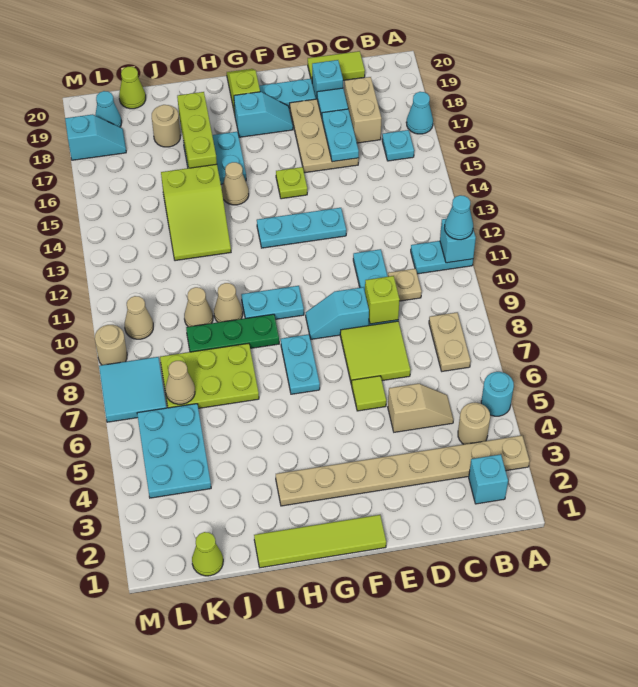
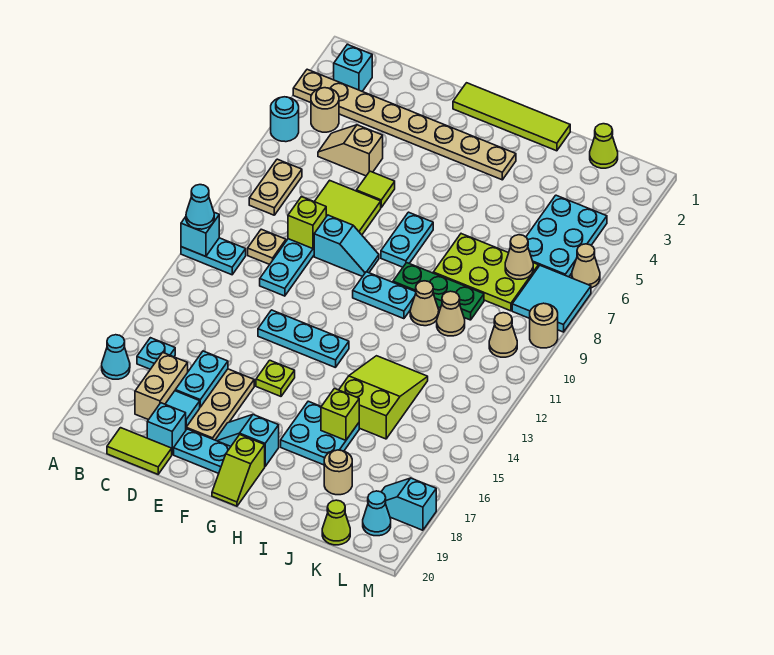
tan cone H15 level 1 -> tan cone M6 level 1
lime brick I16:I18 level 2 -> lime brick I16 level 2

